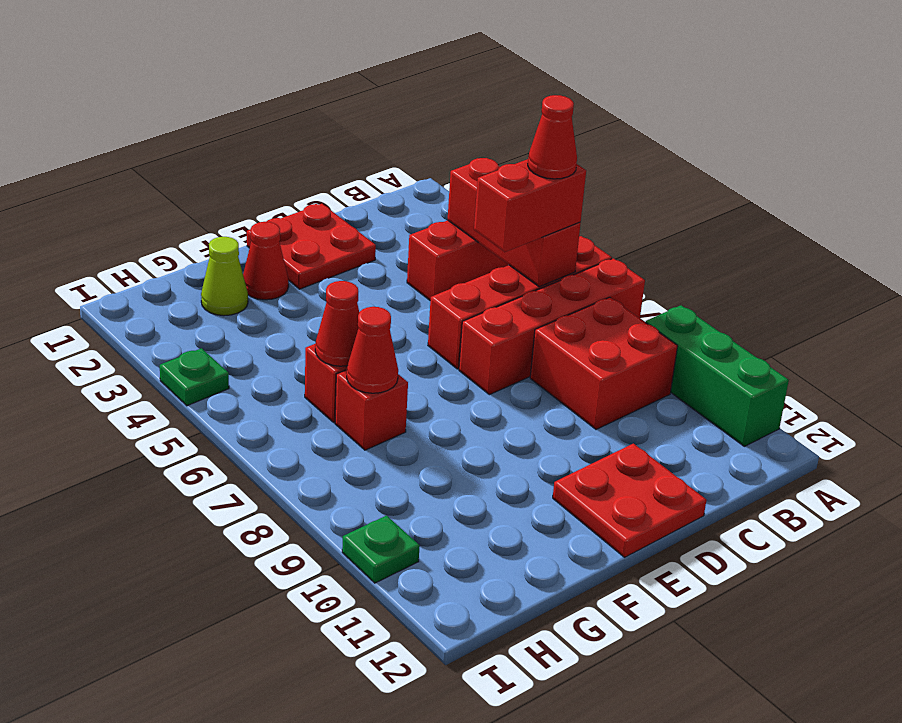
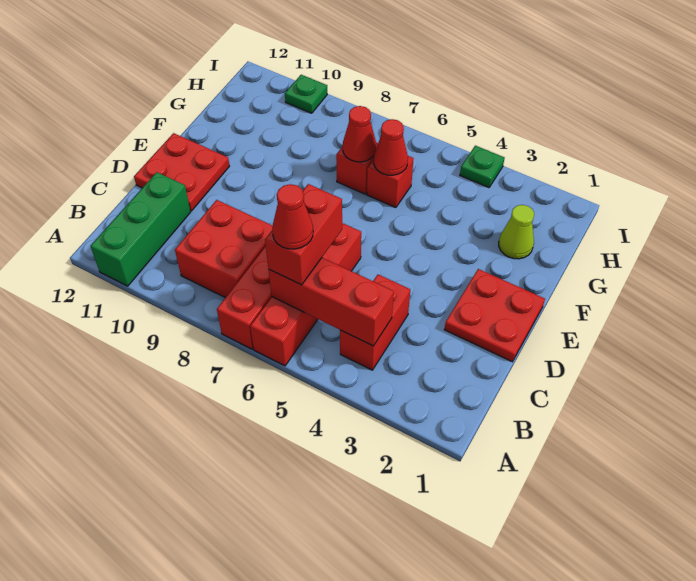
green brick A9:A11 level 1 -> green brick A11:C11 level 1
red cone F2 level 1 -> none

